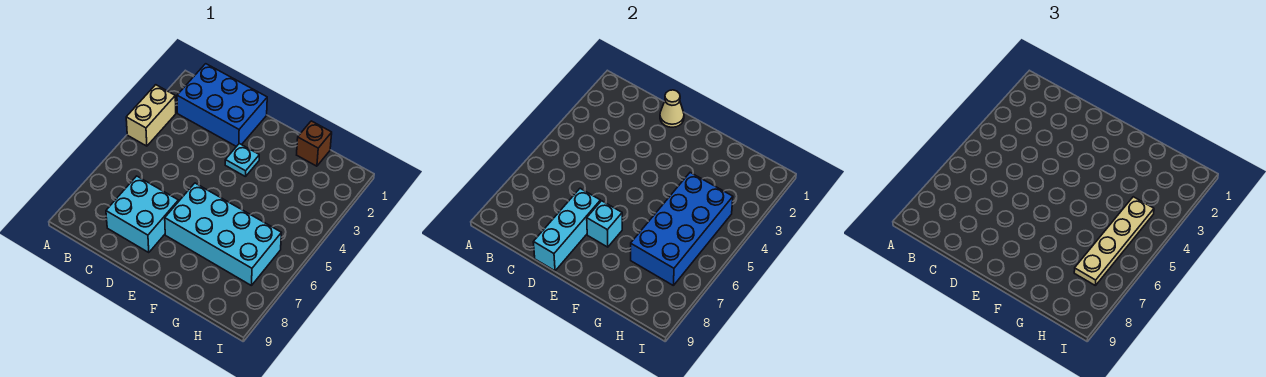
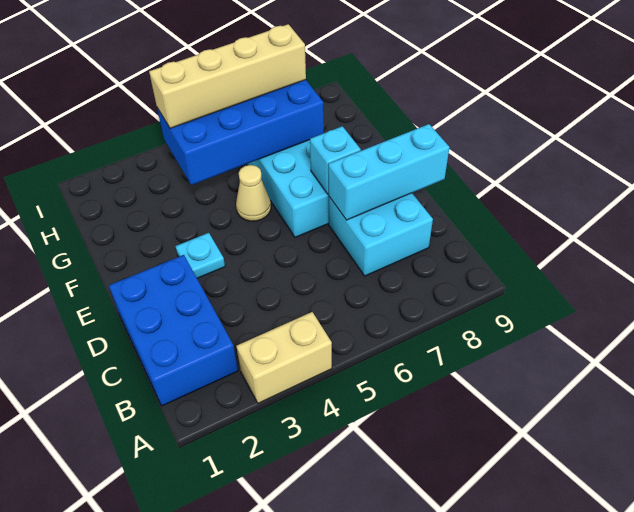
tan cone D1 level 2 -> tan cone F5 level 1
brown brick G1 level 1 -> none
tan plate H4:H7 level 3 -> tan brick H4:H7 level 3

